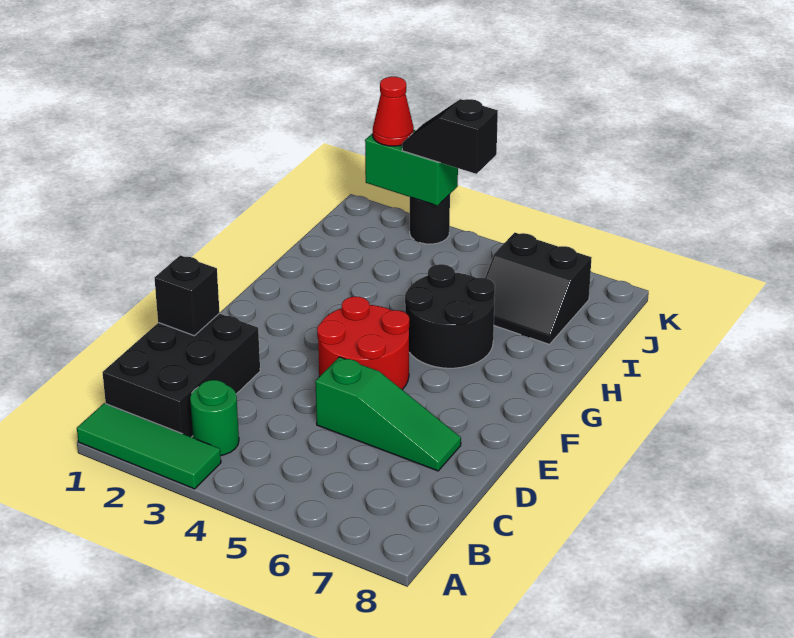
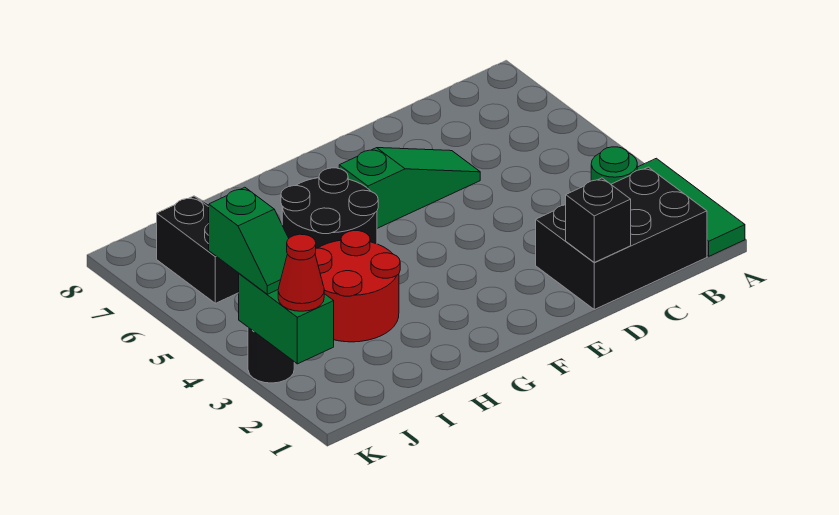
green slope D5:D7 level 1 top 5 -> green slope D6:F6 level 1 top F
red round brick E4:F5 level 1 -> red round brick H3:I4 level 1
black slope K3:K4 level 3 top 4 -> green slope K3:K4 level 3 top 4

